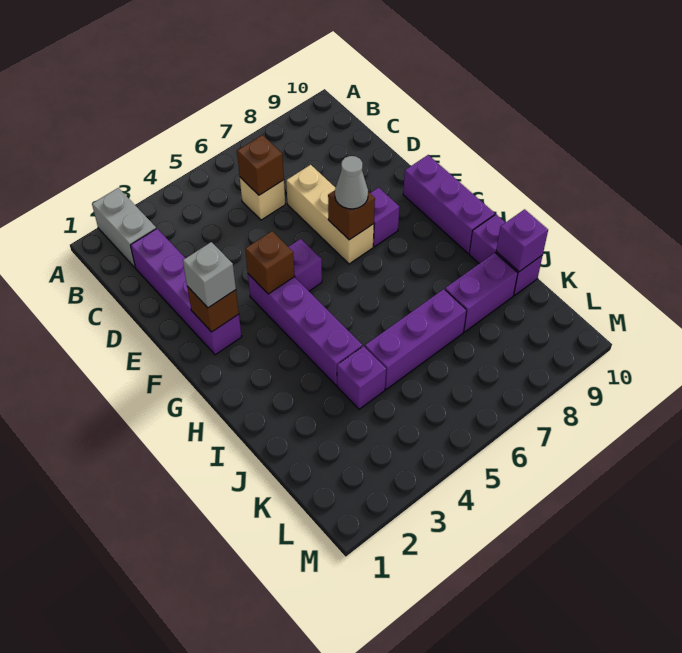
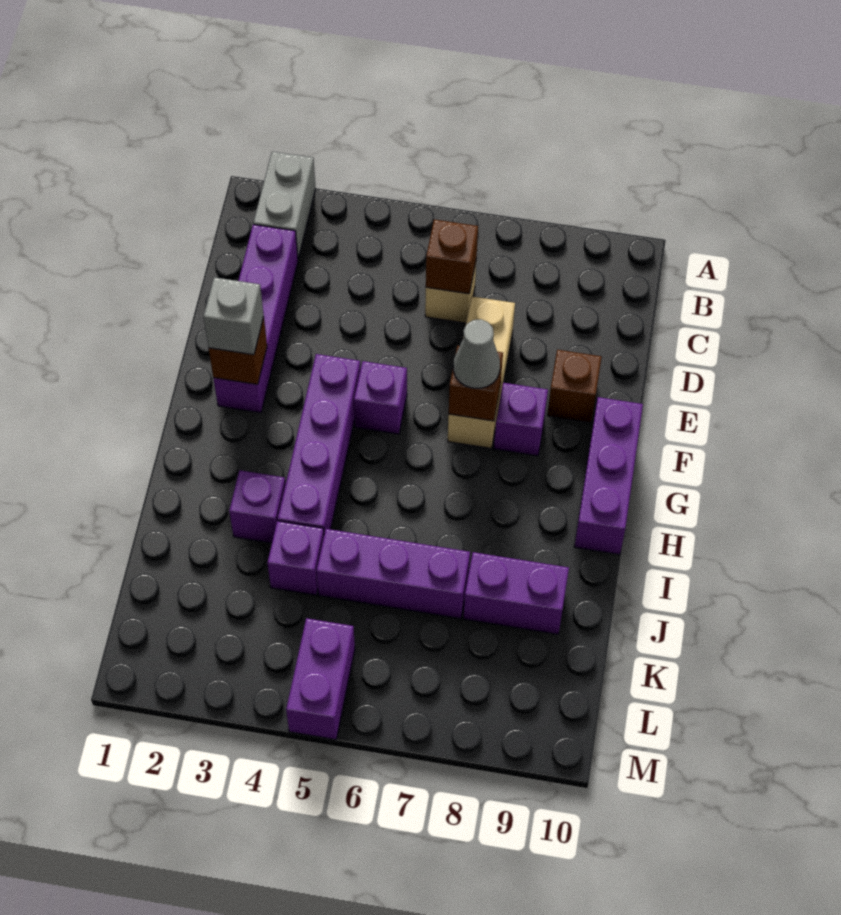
brown brick F4 level 2 -> brown brick E9 level 1
purple brick I10:J10 level 1 -> purple brick L5:M5 level 1
purple brick J10 level 2 -> purple brick I3 level 1

